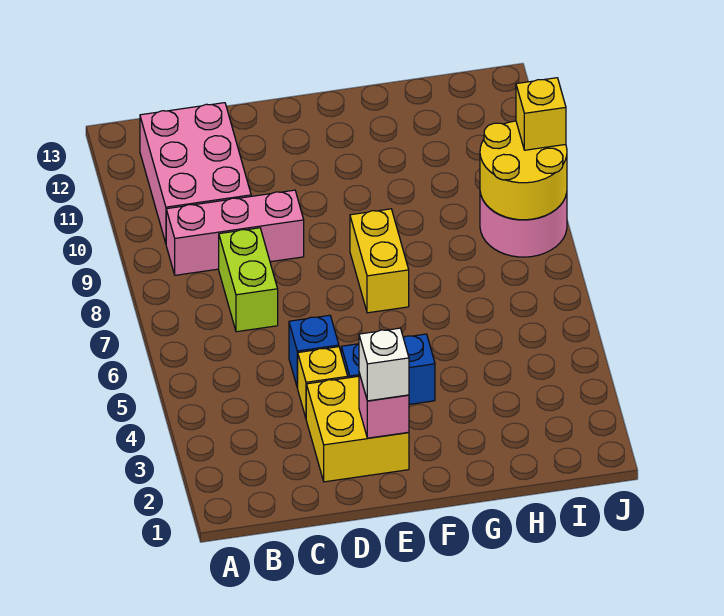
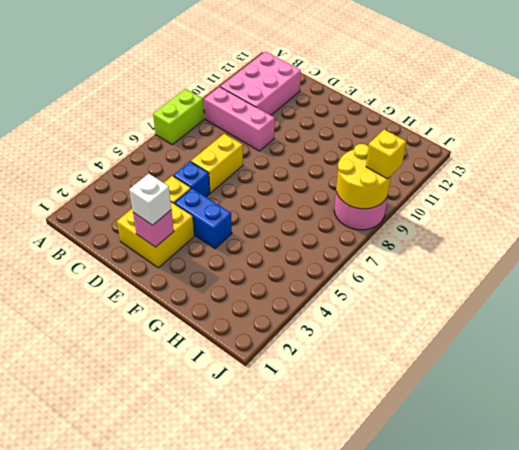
lime brick C7:C8 level 1 -> lime brick A7:A8 level 1
yellow brick F7:F8 level 1 -> yellow brick D6:D7 level 1

